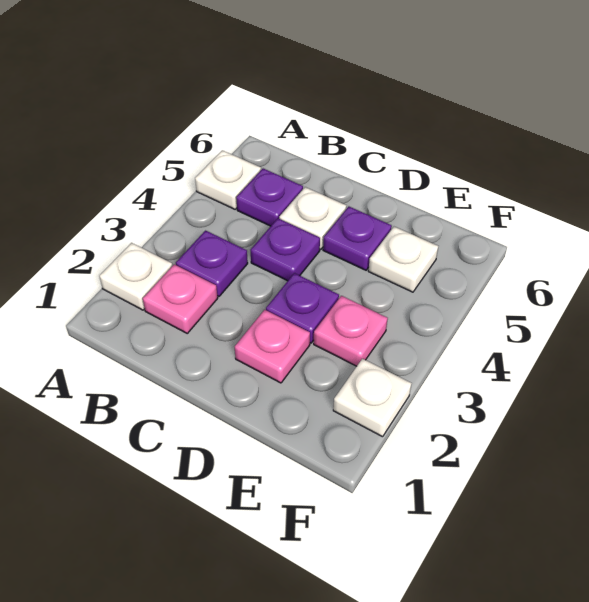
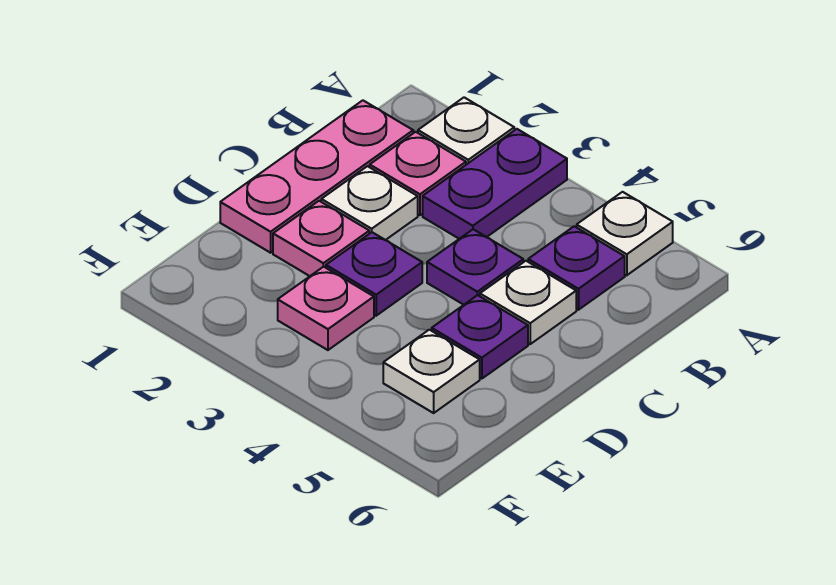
none -> pink plate B1:D1 level 1
purple plate B3 level 1 -> purple plate A3:B3 level 1
white plate F2 level 1 -> white plate C2 level 1

